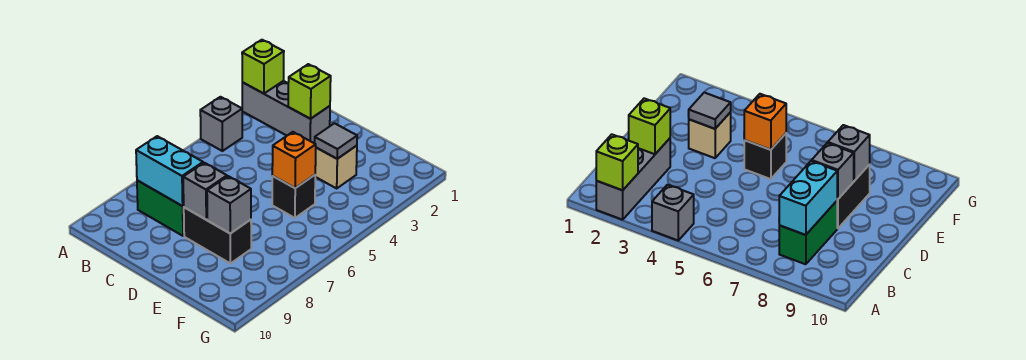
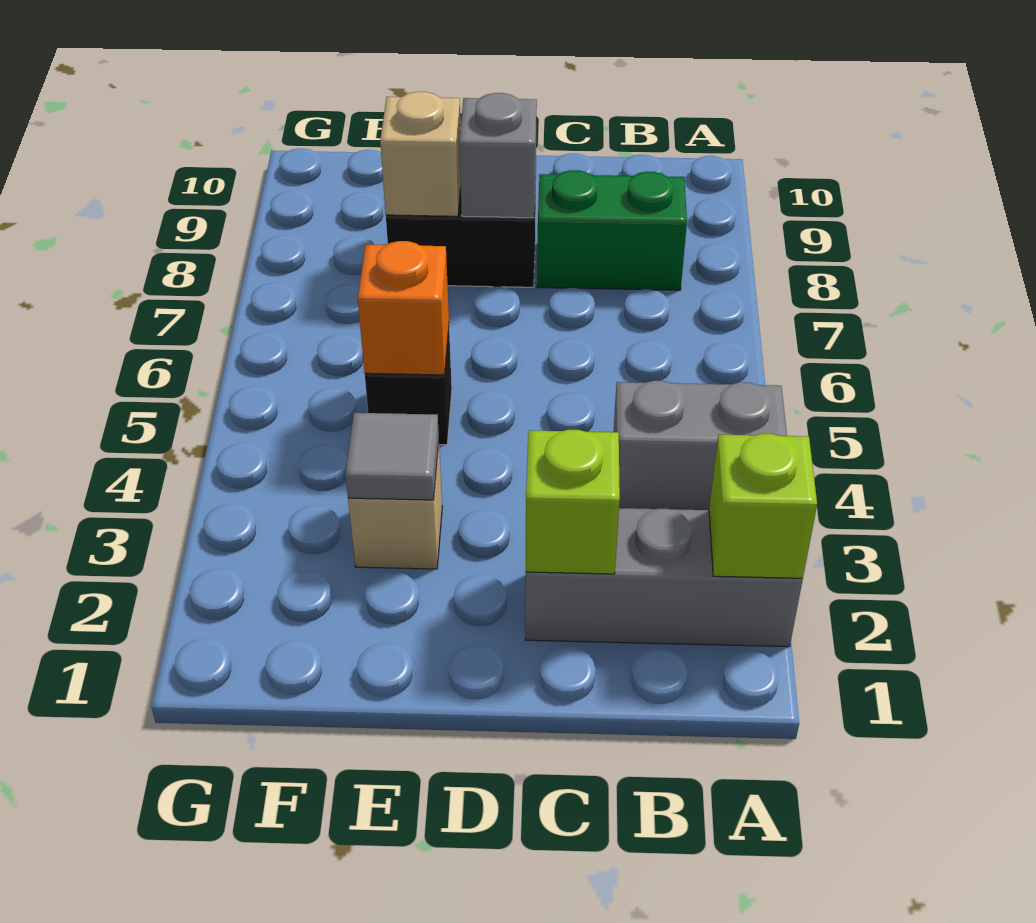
grey brick A4 level 1 -> grey brick A4:B4 level 1
cyan brick B8:C8 level 2 -> none
grey brick E8 level 2 -> tan brick E8 level 2

